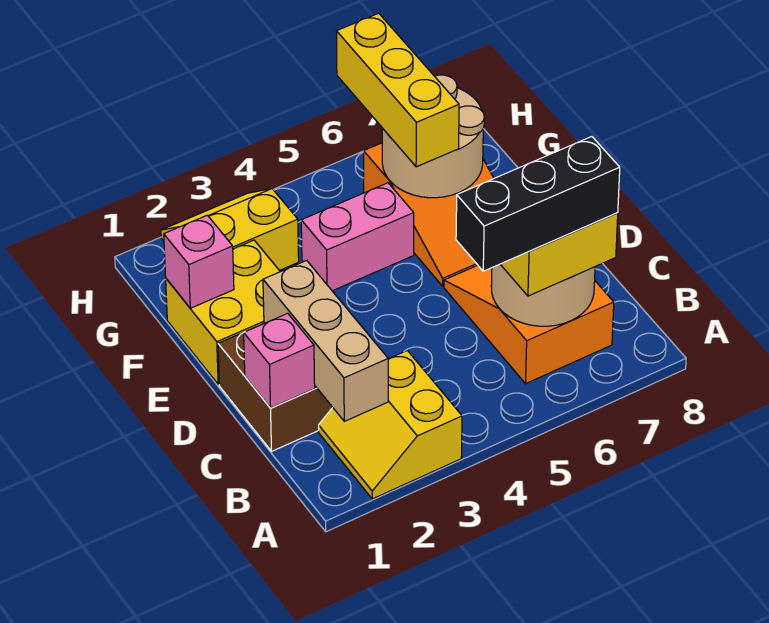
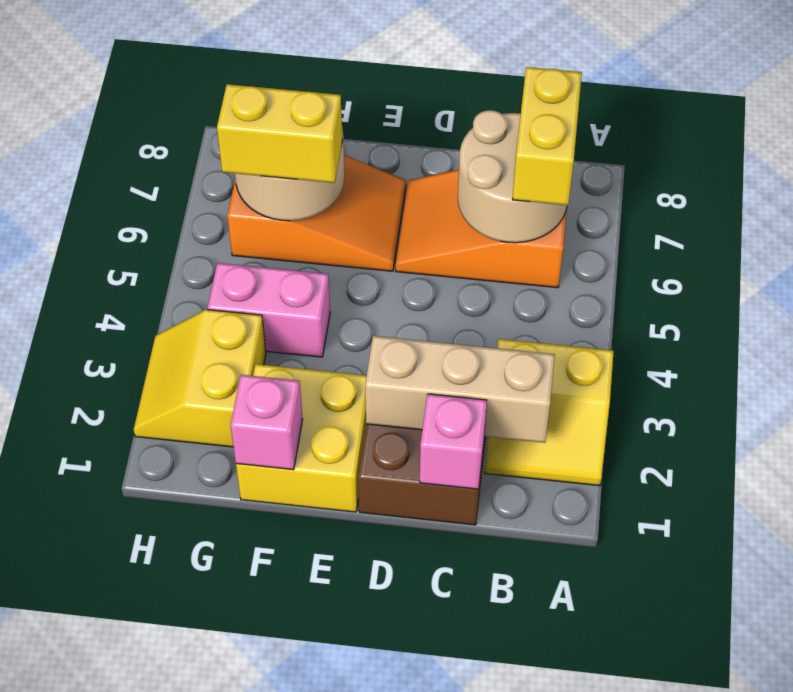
black brick B5:B7 level 4 -> none
pink brick F4:F5 level 1 -> pink brick F4:G4 level 1
yellow brick F6:H6 level 3 -> yellow brick F6:G6 level 3

